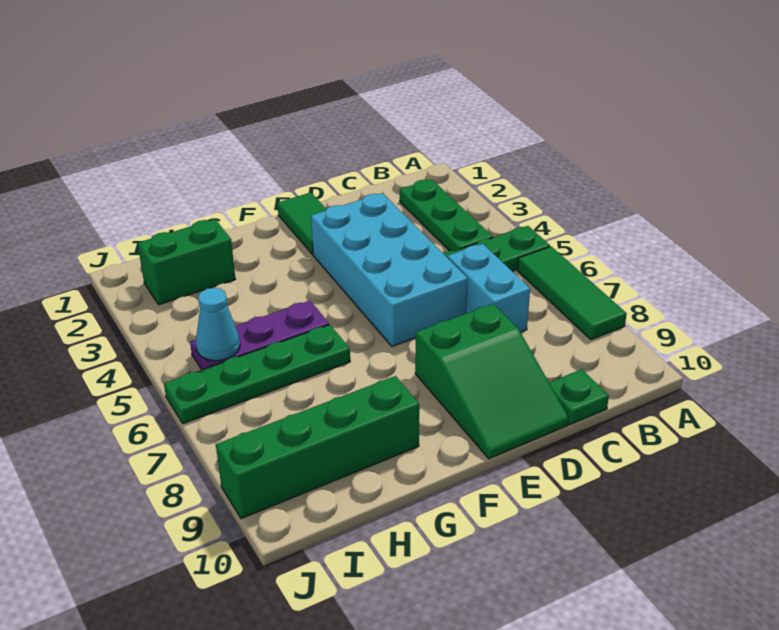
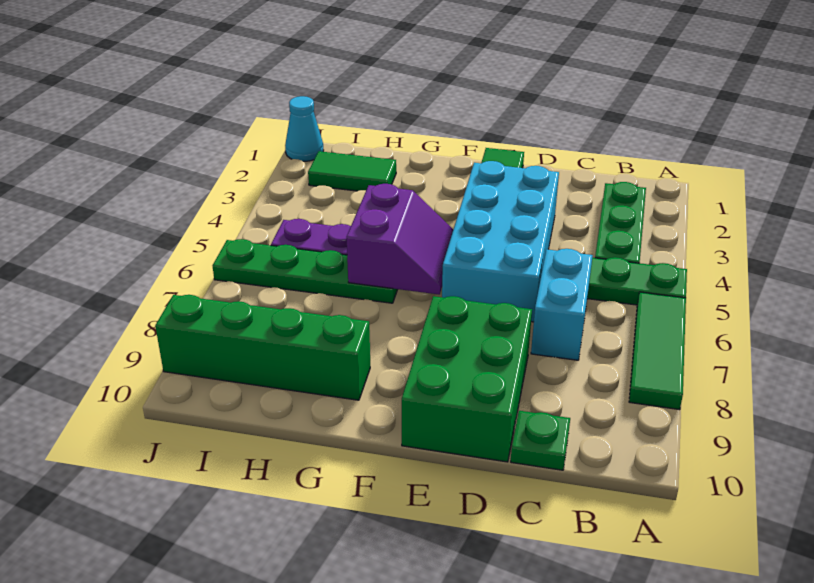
green slope D8:E10 level 1 top 8 -> green brick D8:E10 level 1
none -> purple slope F5:G6 level 2 top G
green brick H2:I2 level 1 -> green tile H2:I2 level 1
cyan cone I5 level 2 -> cyan cone J1 level 1

